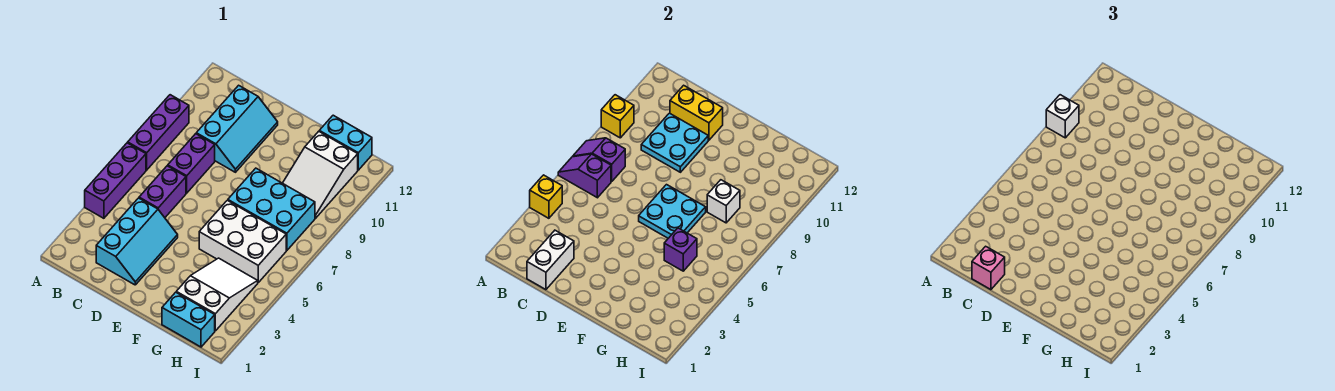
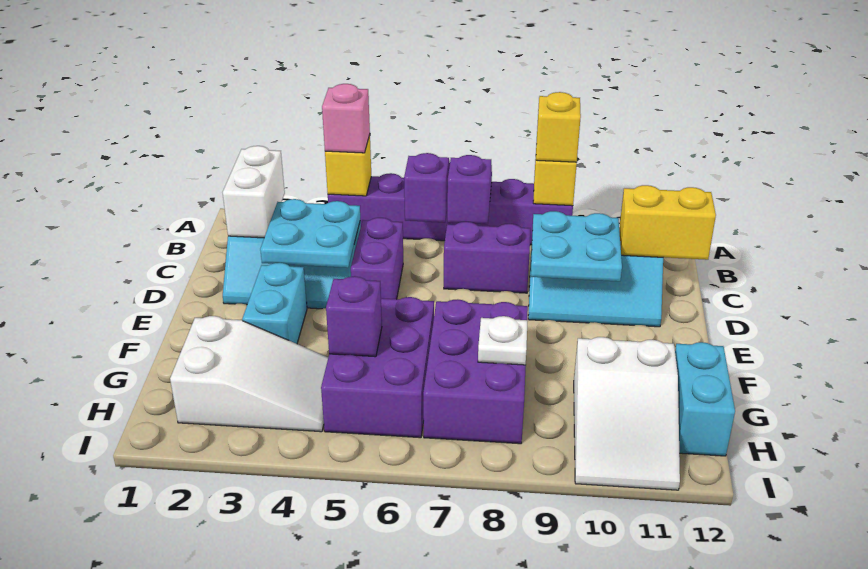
white brick A9 level 3 -> yellow brick A9 level 3
white brick C1:C2 level 2 -> white brick B2:C2 level 2
pink brick C1 level 3 -> pink brick A4 level 3
purple brick C5:C6 level 1 -> purple brick C5:D5 level 1
yellow brick C11:D11 level 2 -> yellow brick C11:C12 level 2
cyan plate E6:F7 level 2 -> cyan plate C3:D4 level 2
white brick F5:H6 level 1 -> purple brick F5:H6 level 1
cyan brick F7:H8 level 1 -> purple brick F7:H8 level 1
cyan brick G1:H1 level 1 -> cyan brick E3:F3 level 1
white brick G8 level 2 -> white plate G8 level 2
white slope G9:H11 level 1 top 11 -> white slope G10:I11 level 1 top G

